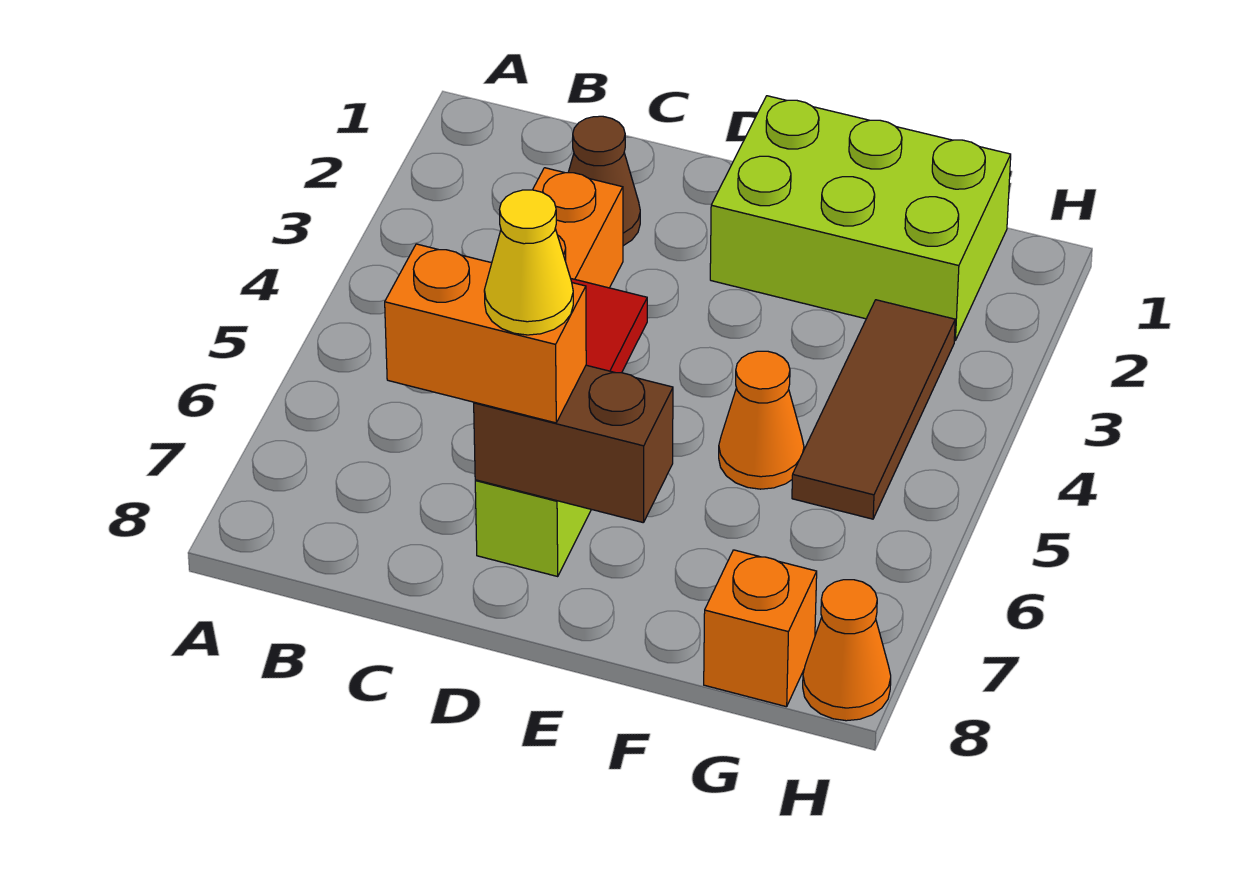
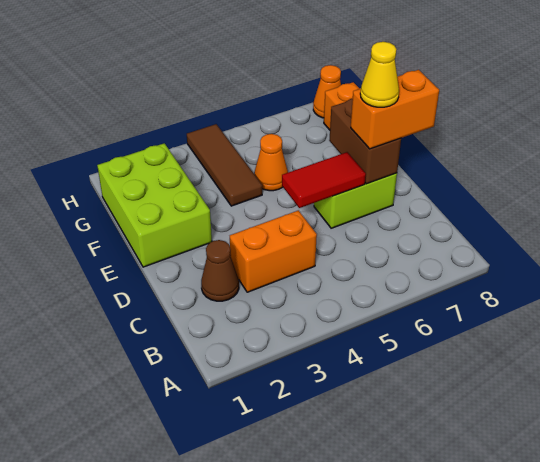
orange brick C7:D7 level 3 -> orange brick D7:D8 level 3
brown tile G3:G5 level 1 -> brown tile F4:H4 level 1

